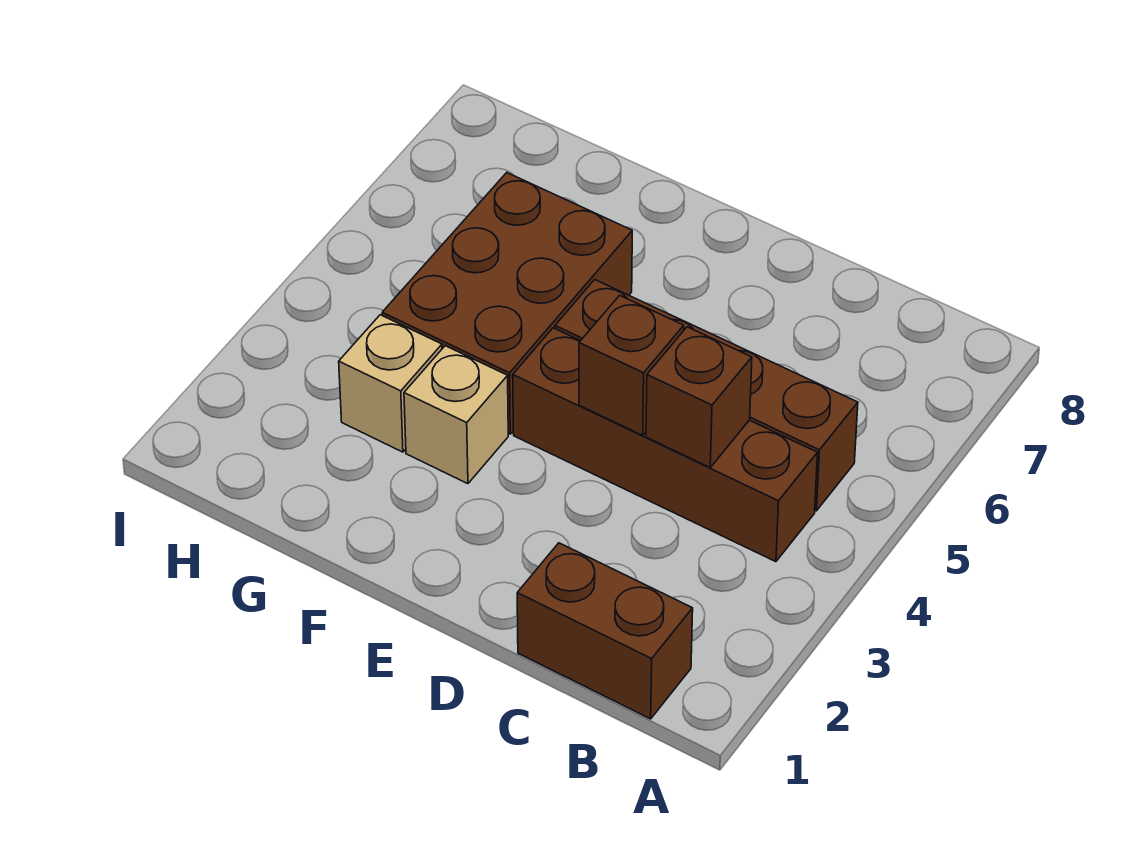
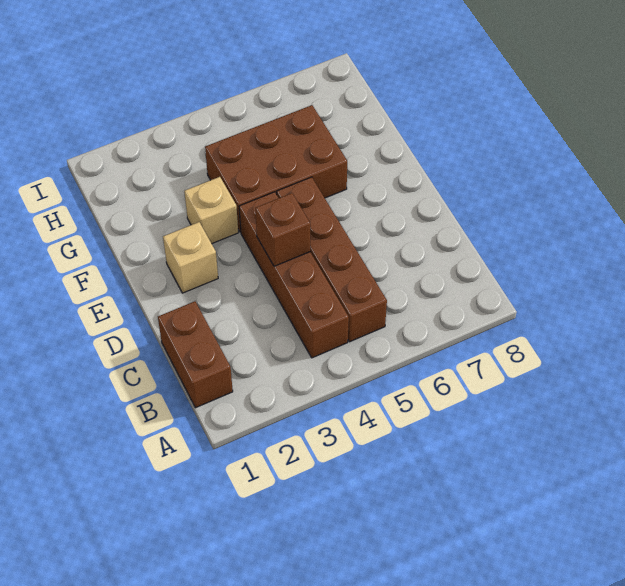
brown brick C4 level 2 -> none
tan brick G3 level 1 -> tan brick E2 level 1

